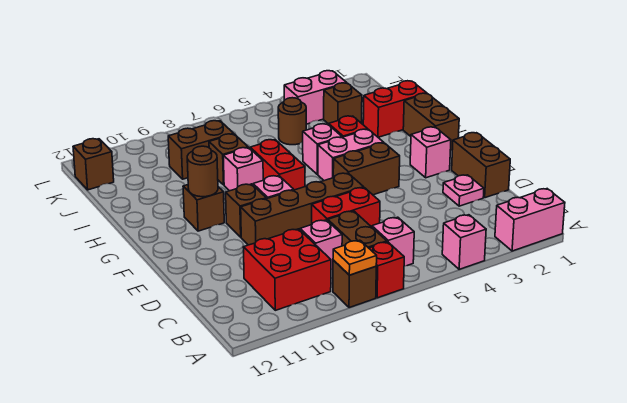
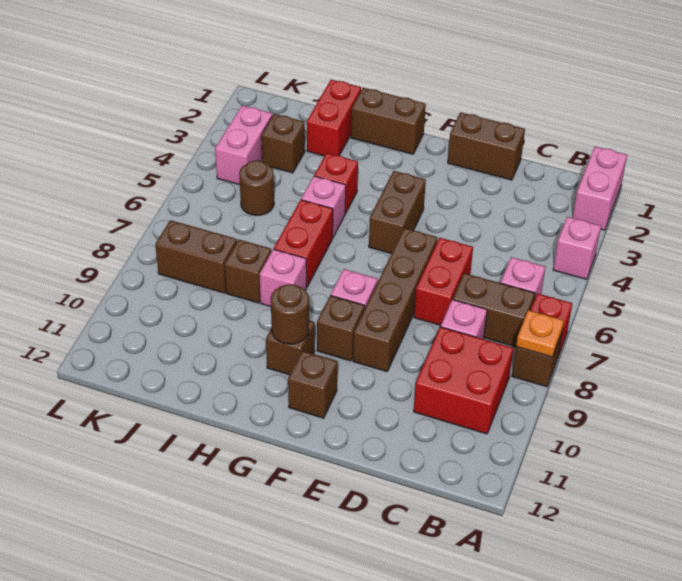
pink plate D2 level 1 -> none
pink brick F2 level 1 -> none
pink brick G4:G5 level 1 -> none
red brick G7:H7 level 1 -> red brick H6:H7 level 1
brown brick J8:J9 level 1 -> brown brick J8:K8 level 1
brown brick K12 level 1 -> brown brick F11 level 1

